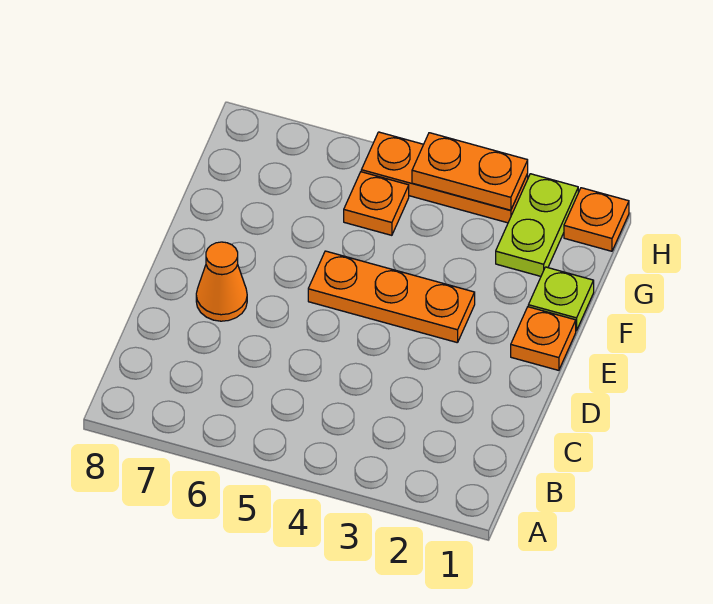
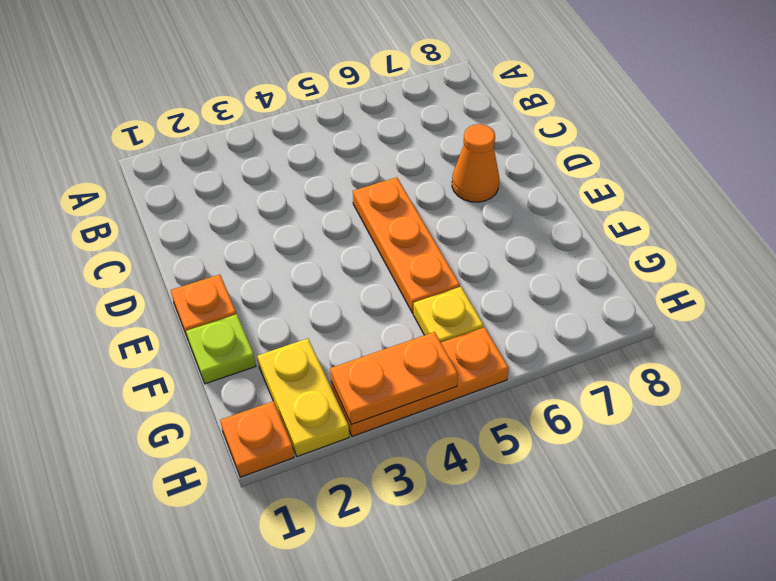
orange plate E3:E5 level 1 -> orange plate D5:F5 level 1
lime plate G2:H2 level 1 -> yellow plate G2:H2 level 1
orange plate G5 level 1 -> yellow plate G5 level 1

